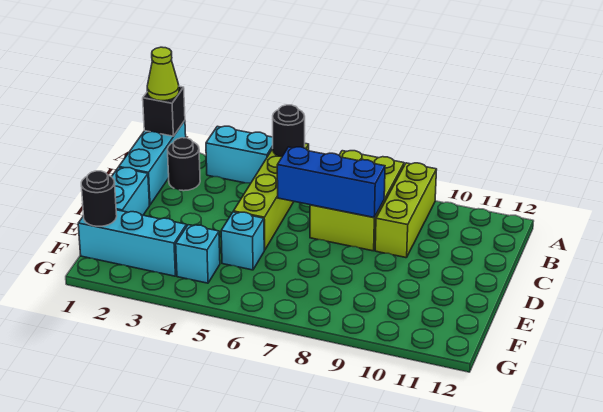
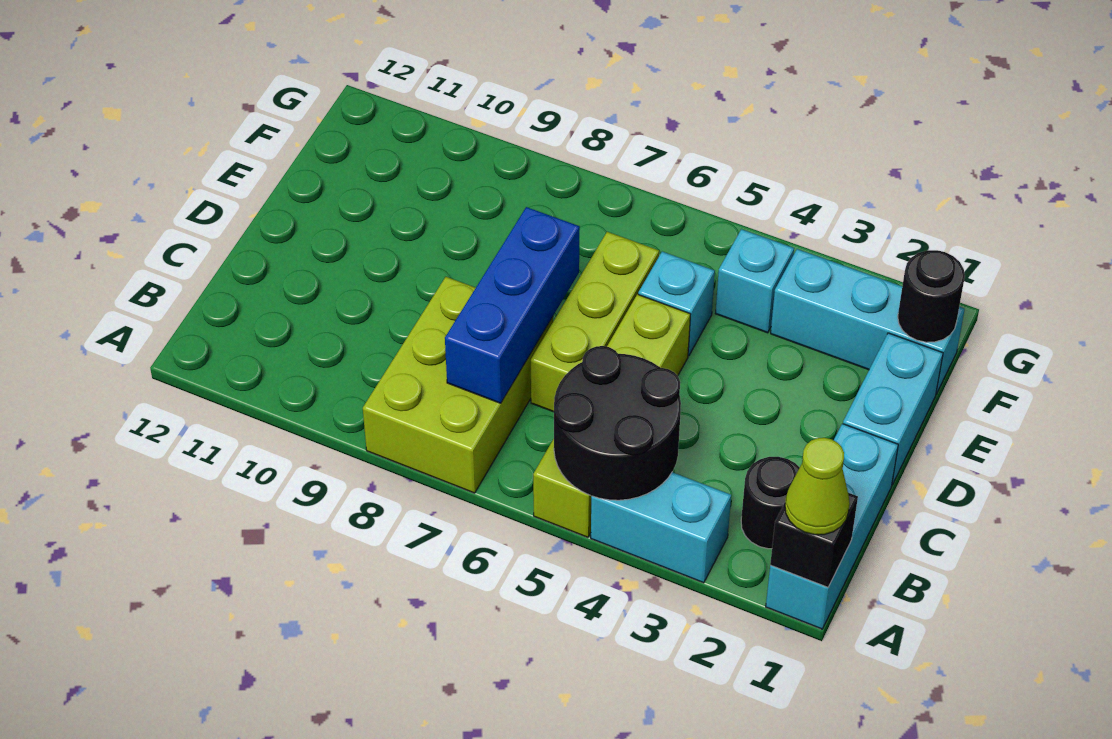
black round brick A5 level 2 -> black round brick A4:B5 level 2
lime brick A9:C9 level 1 -> lime brick C6:E6 level 1
blue brick C6:C8 level 2 -> blue brick B7:D7 level 2

